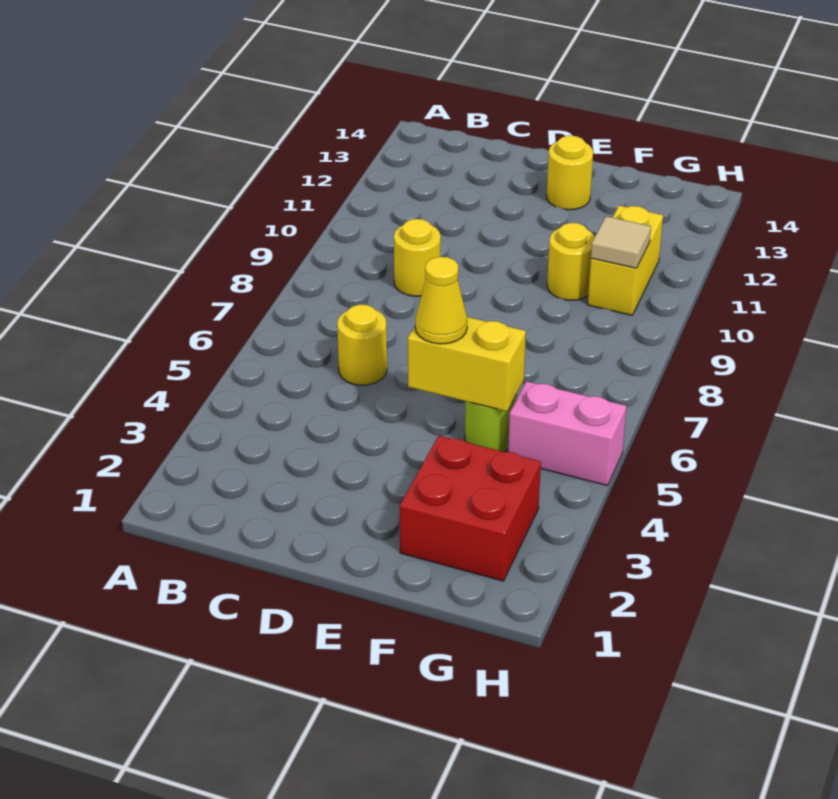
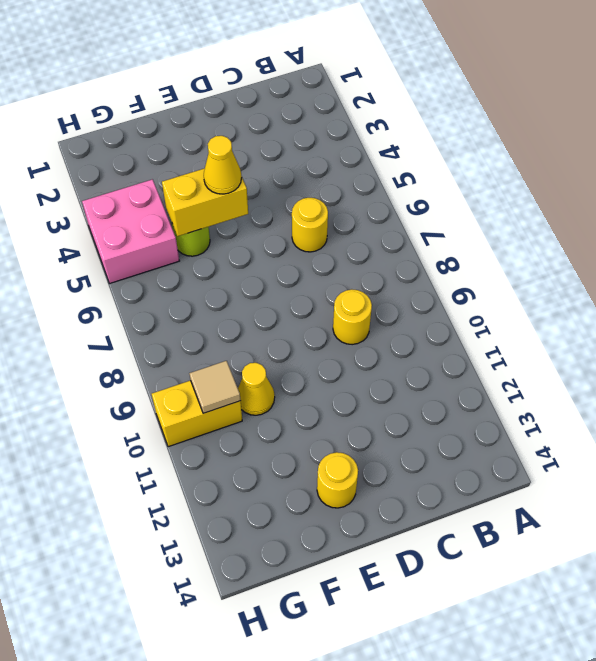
red brick F2:G3 level 1 -> none
yellow round brick F10 level 1 -> yellow cone F10 level 1
pink brick G5:H5 level 1 -> pink brick G4:H5 level 1
yellow brick G10:G11 level 1 -> yellow brick G10:H10 level 1

